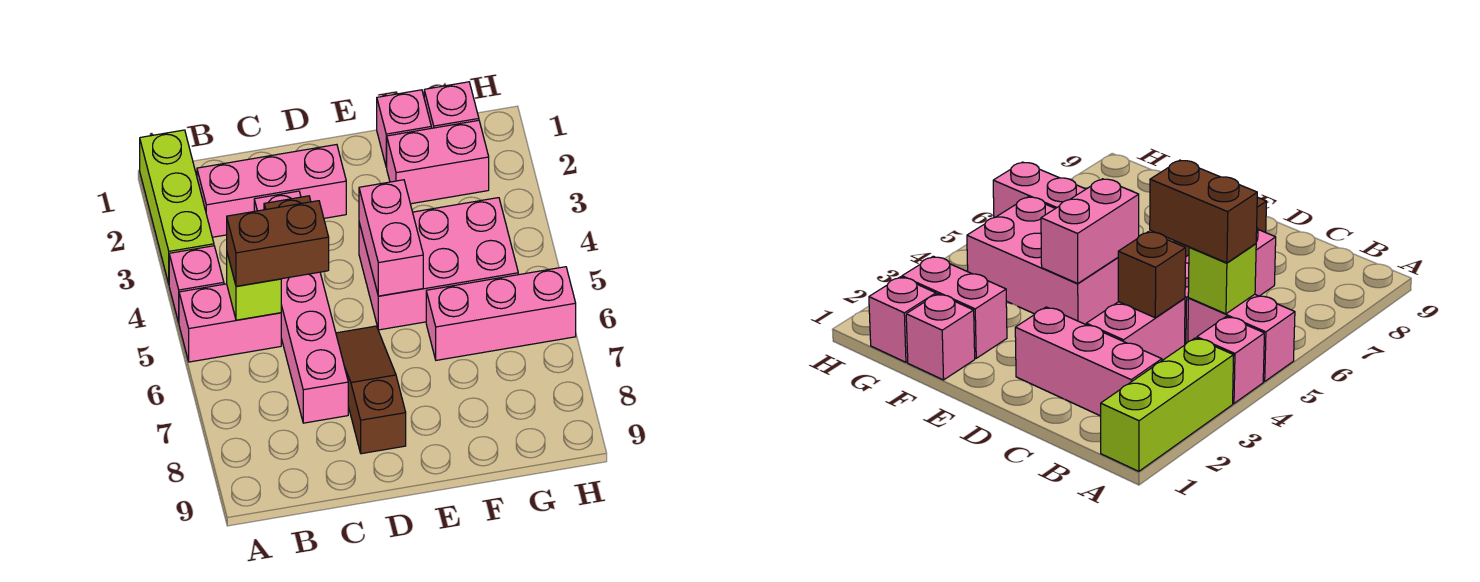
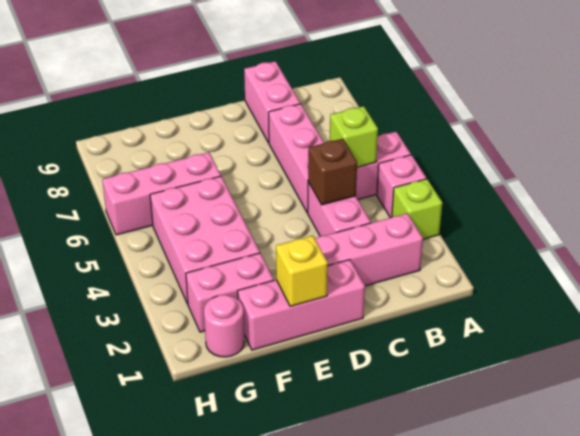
lime brick A1:A3 level 1 -> lime brick A3 level 1
brown brick B5:C5 level 3 -> none
brown slope D6:D8 level 1 top 8 -> none
none -> yellow brick E1 level 2
pink brick E4:G5 level 1 -> pink brick F3:G5 level 1
pink brick E4:E5 level 2 -> pink brick C8:C9 level 1
pink brick F1 level 1 -> pink brick D1:F1 level 1
pink brick G1 level 1 -> pink round brick G1 level 1

